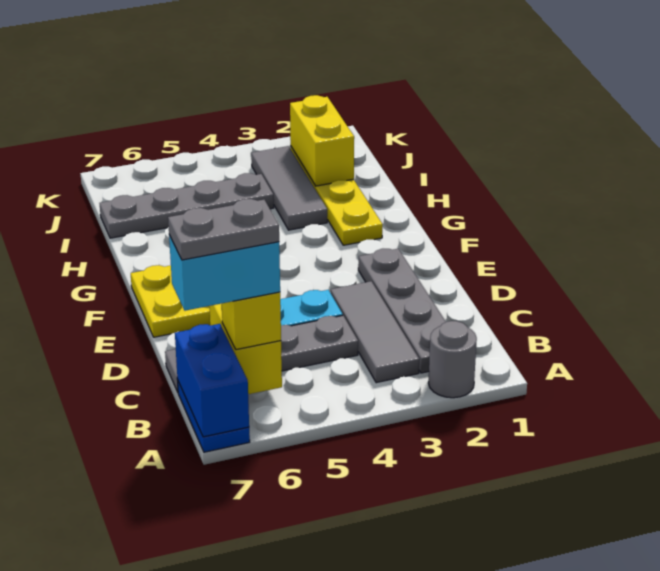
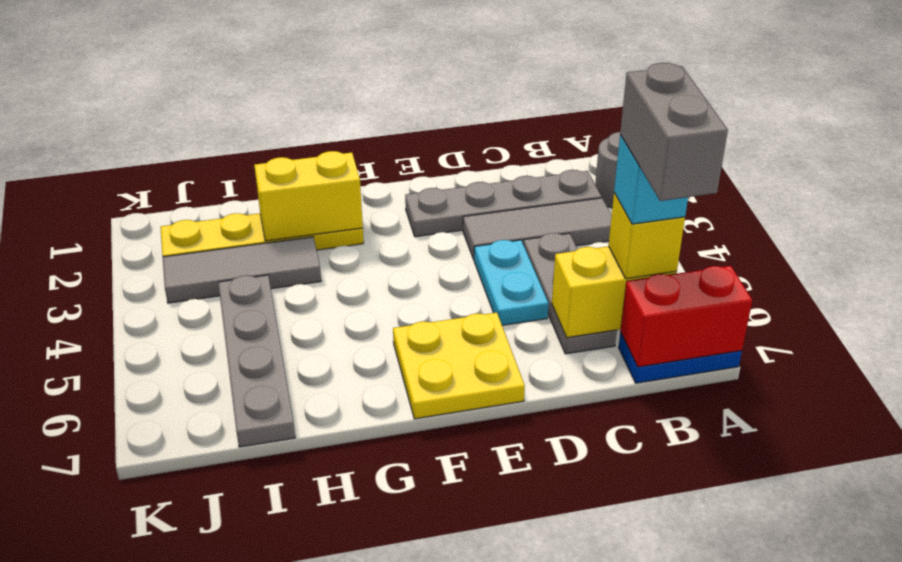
blue brick A7:B7 level 2 -> red brick A7:B7 level 2
cyan brick B6:B7 level 4 -> cyan brick B6 level 4
grey plate B6:B7 level 5 -> grey brick B6:B7 level 5
grey plate C4:C7 level 1 -> grey plate C4:C6 level 1
yellow brick I2:J2 level 2 -> yellow brick G2:H2 level 2

